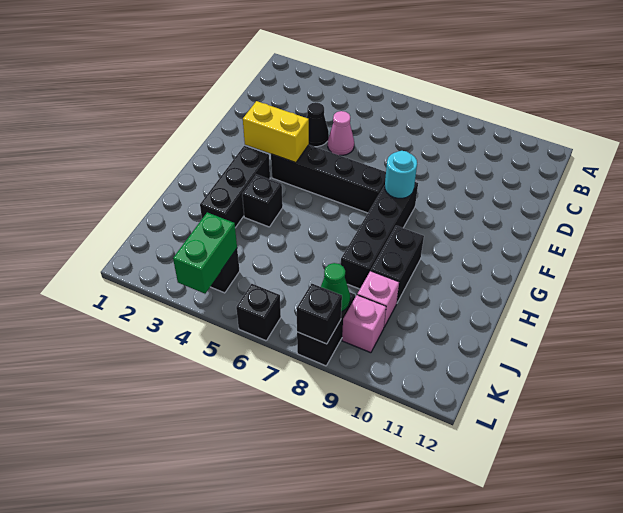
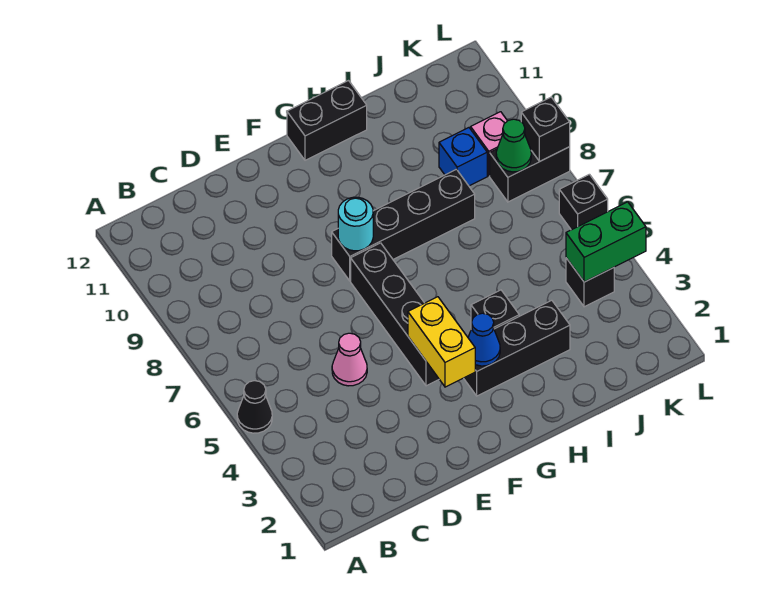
black cone D4 level 1 -> black cone A5 level 1
none -> blue cone G3 level 2
black brick H9:I9 level 1 -> black brick G12:H12 level 1
pink brick J9 level 1 -> blue brick J9 level 1

